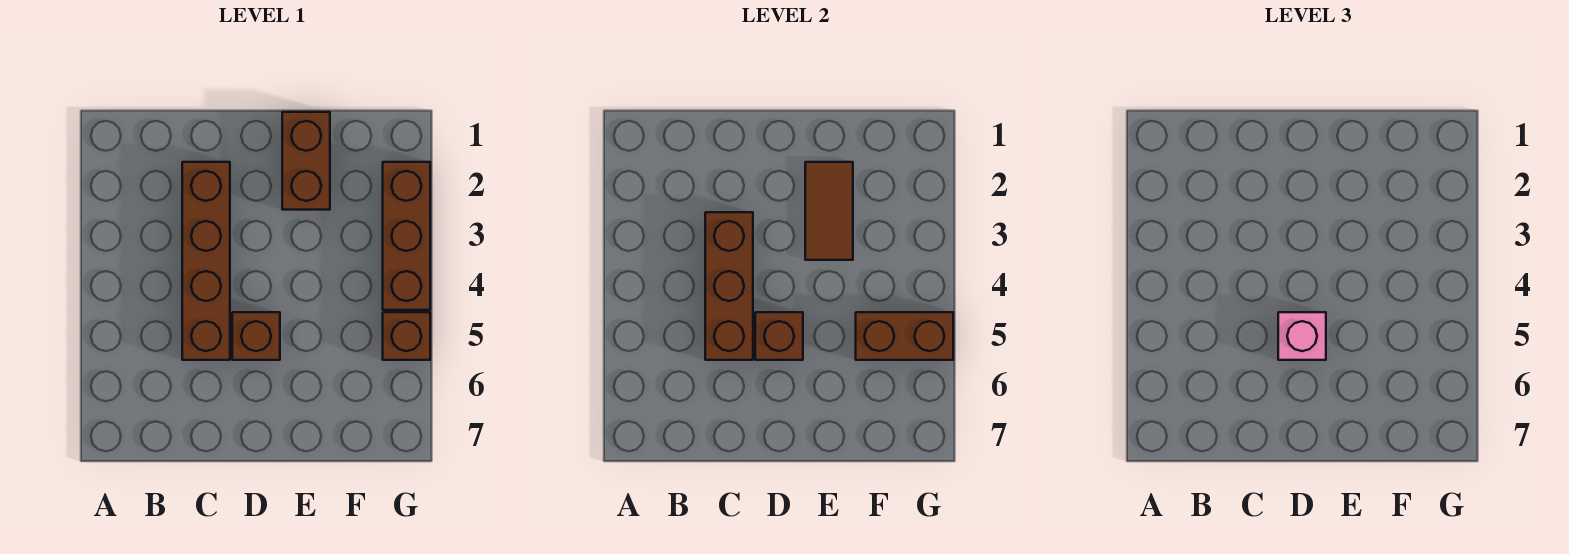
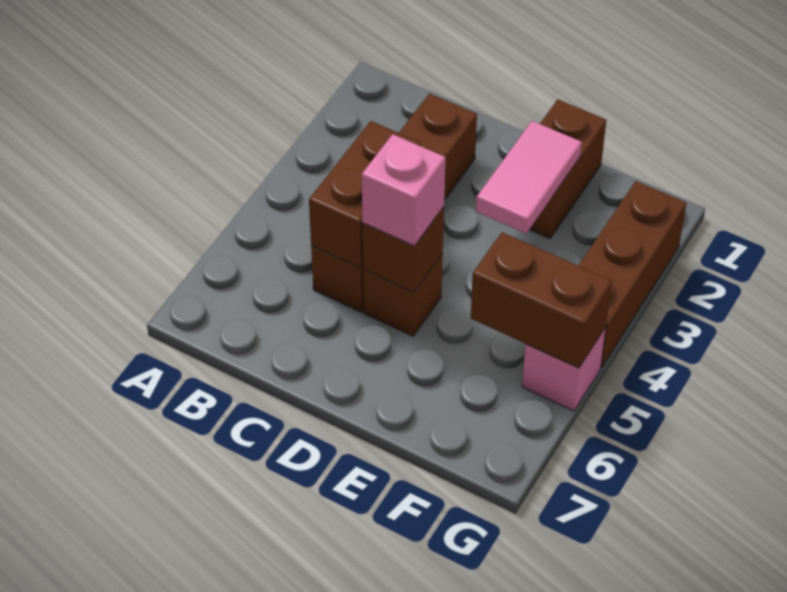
brown brick C3:C5 level 2 -> brown brick C4:C5 level 2
brown tile E2:E3 level 2 -> pink tile E2:E3 level 2
brown brick G5 level 1 -> pink brick G5 level 1

